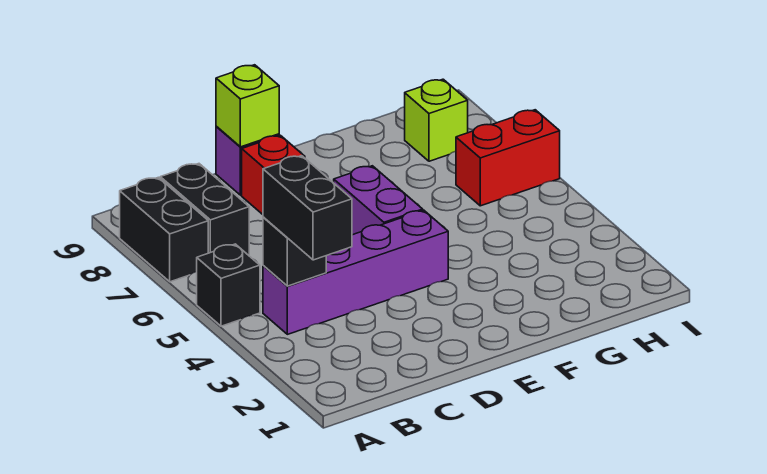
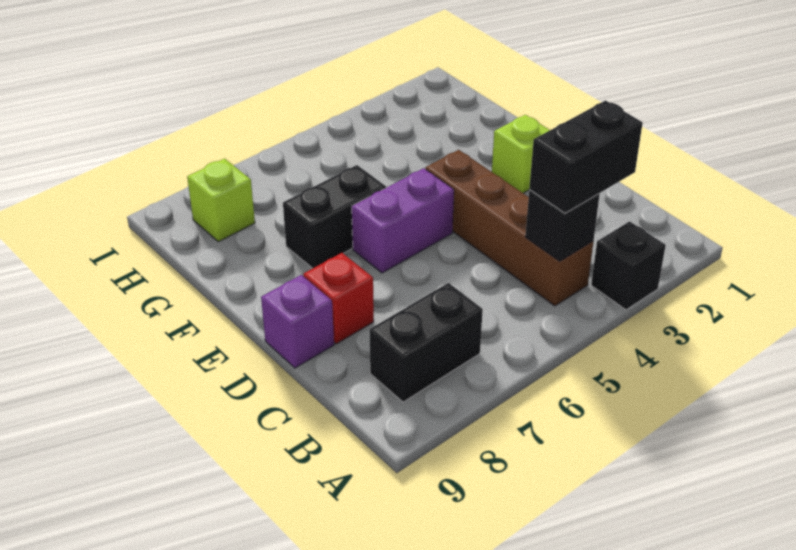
black brick A5 level 1 -> black brick A3 level 1
black brick A7:A8 level 1 -> black brick F6:F7 level 1
purple brick B4:E4 level 1 -> brown brick B4:E4 level 1
lime brick D9 level 2 -> lime brick E2 level 1
red brick H6:I6 level 1 -> none

